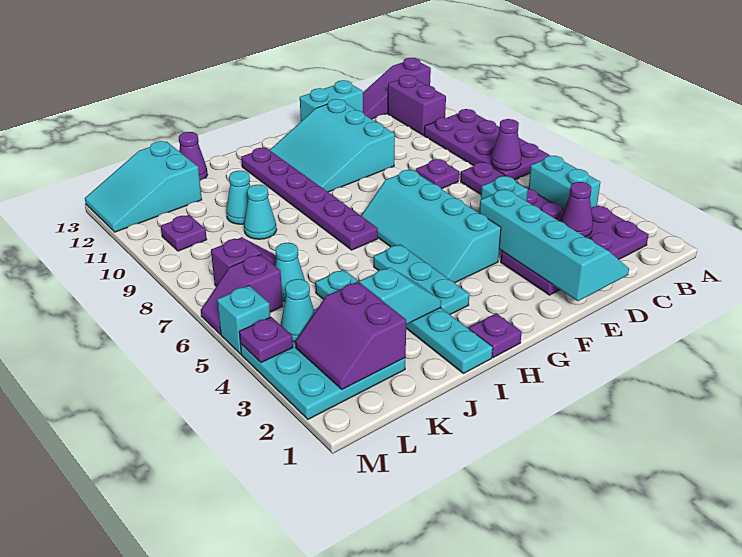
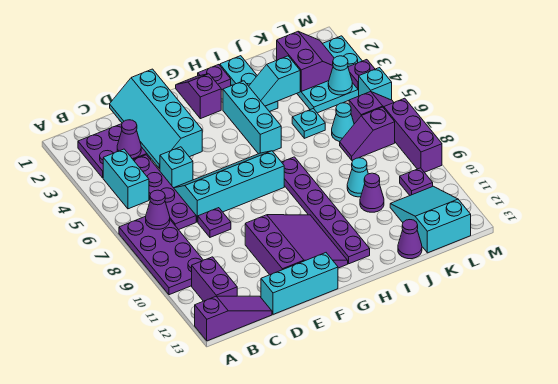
cyan brick D13:E13 level 1 -> cyan brick D13:F13 level 1
cyan slope E10:G12 level 1 top E -> purple slope E10:G12 level 1 top E
cyan slope F4:G7 level 1 top F -> cyan slope D6:G7 level 1 top 7
none -> purple slope G1:G2 level 1 top 2
cyan plate H3:H5 level 1 -> cyan brick H3:H5 level 1
cyan cone J10 level 1 -> purple cone J10 level 1
cyan slope K12:M13 level 1 top K -> cyan slope K11:L13 level 1 top 13
none -> purple brick M7:M9 level 1

